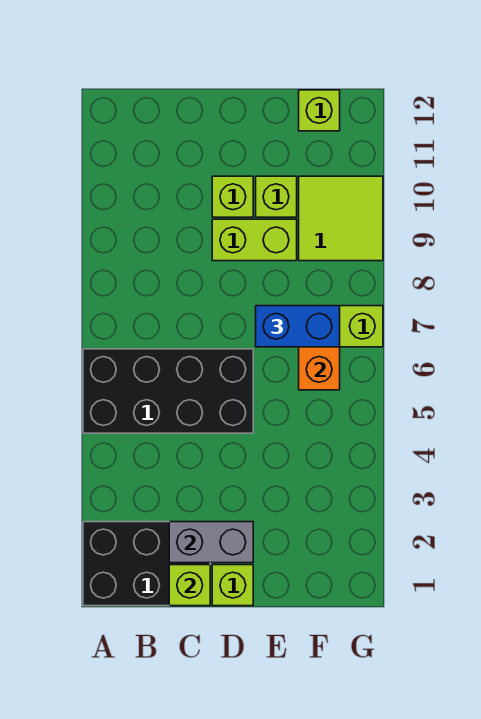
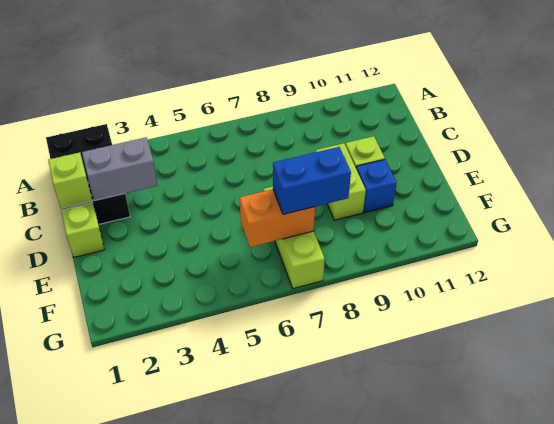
black brick A5:D6 level 1 -> none
grey brick C2:D2 level 2 -> grey brick C2:C3 level 2
blue brick E7:F7 level 3 -> blue brick F7:F8 level 3
lime brick E10 level 1 -> blue brick E10 level 1
lime tile F9:G10 level 1 -> none
lime brick F12 level 1 -> none

